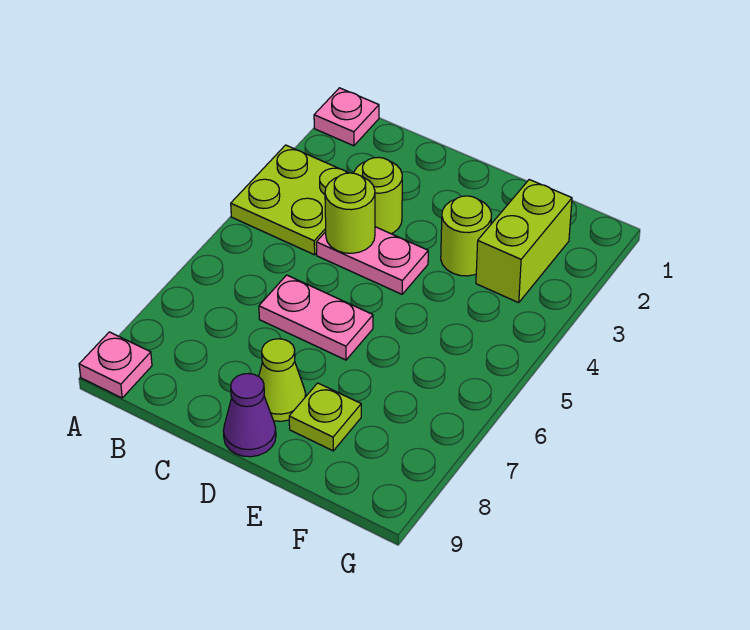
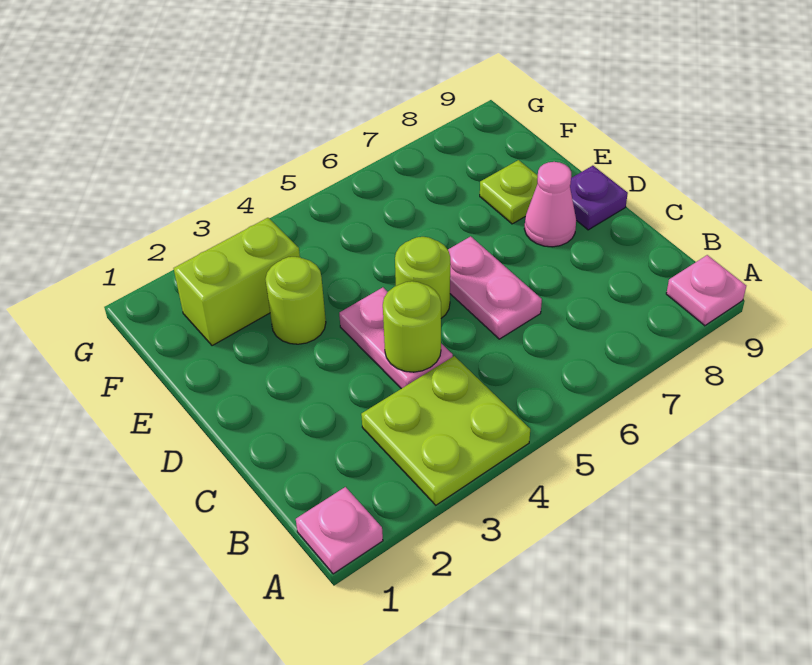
lime round brick C3 level 1 -> lime round brick D5 level 1
lime cone D8 level 1 -> pink cone D8 level 1
purple cone D9 level 1 -> purple plate D9 level 1

